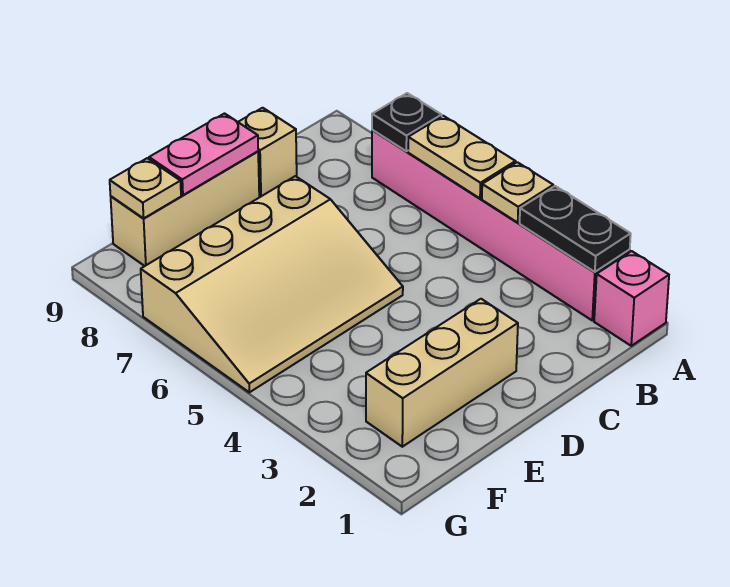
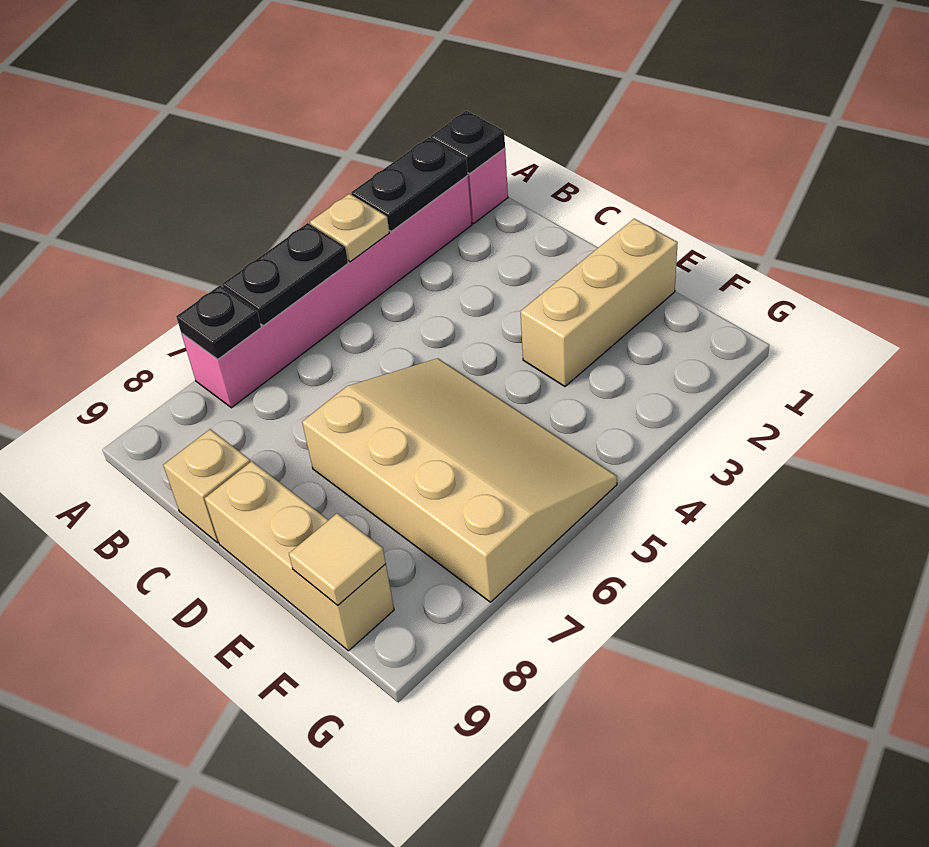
none -> black plate A1 level 2
tan plate A5:A6 level 2 -> black plate A5:A6 level 2
tan brick D2:F2 level 1 -> tan brick E1:E3 level 1
pink plate D9:E9 level 2 -> none
tan plate F9 level 2 -> tan tile F9 level 2

